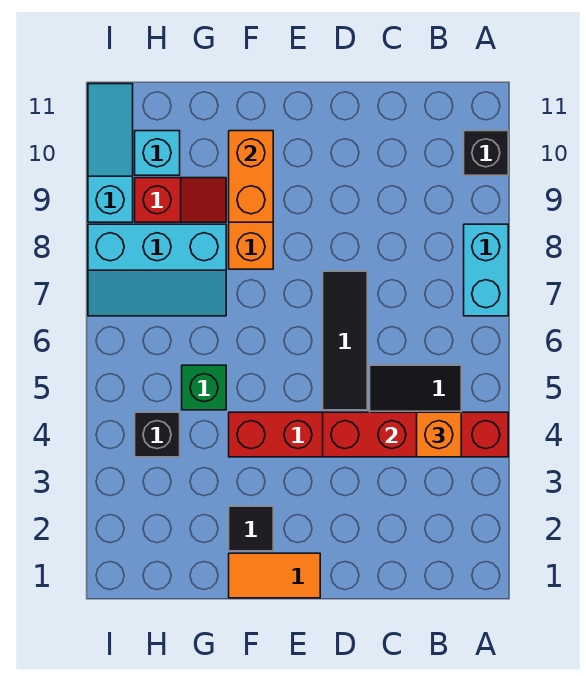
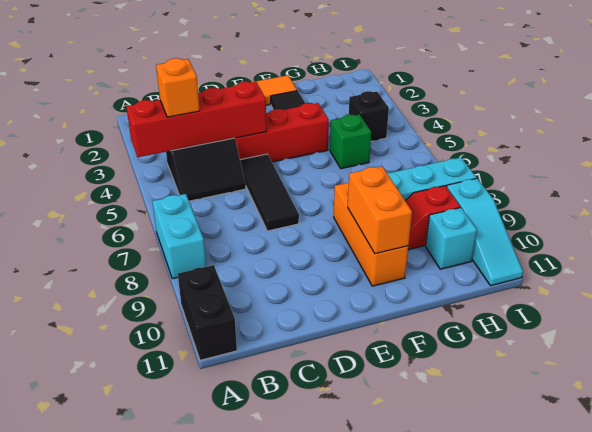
black brick A10 level 1 -> black brick A10:A11 level 1

